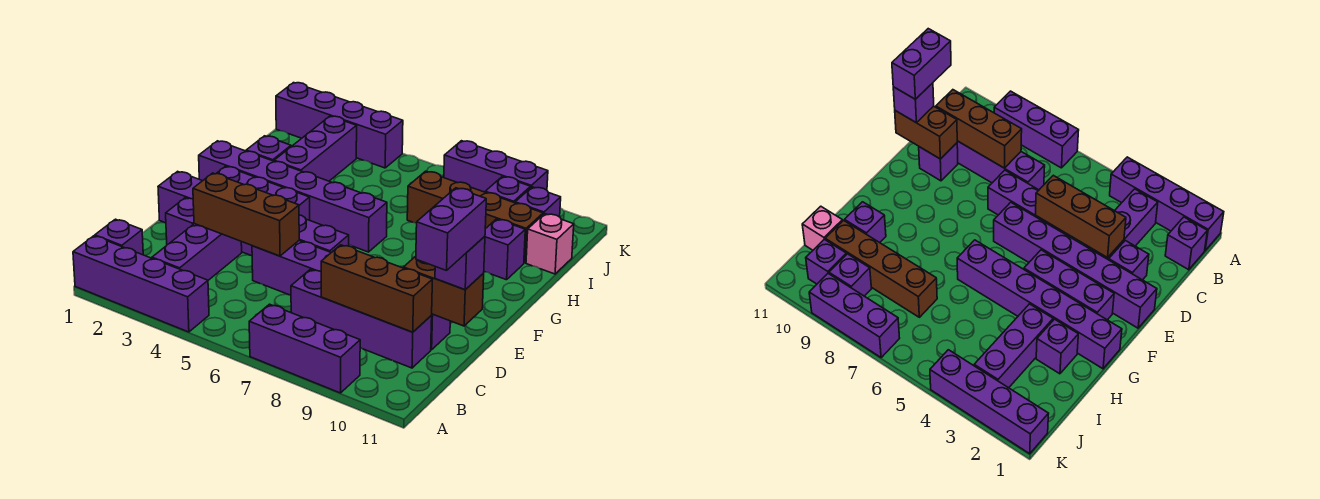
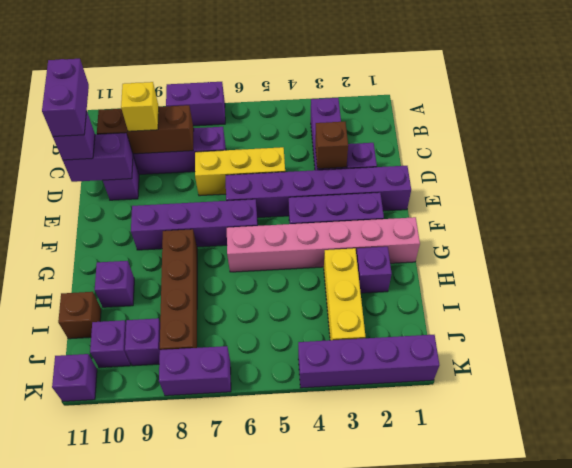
purple brick A1:A4 level 1 -> purple brick F6:F9 level 1
purple brick A7:A9 level 1 -> purple brick A7:A8 level 1
purple brick B1 level 1 -> purple brick K11 level 1
none -> yellow brick C9 level 3
brown brick D3:D5 level 2 -> brown brick D3 level 2
purple brick D5:D7 level 1 -> yellow brick D5:D7 level 1
brown brick D10:D11 level 2 -> purple brick D10:D11 level 2
purple brick G1:G6 level 1 -> pink brick G1:G6 level 1
purple brick H3:J3 level 1 -> yellow brick H3:J3 level 1
brown brick I7:I10 level 1 -> brown brick G8:J8 level 1
pink brick I11 level 1 -> brown brick I11 level 1
purple brick K7:K9 level 1 -> purple brick K7:K8 level 1

